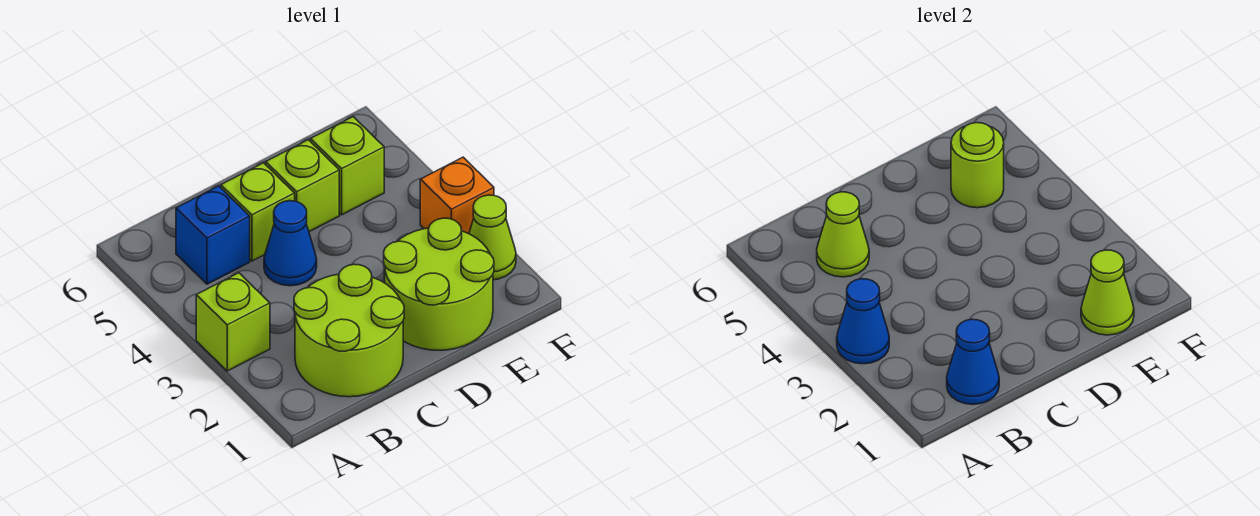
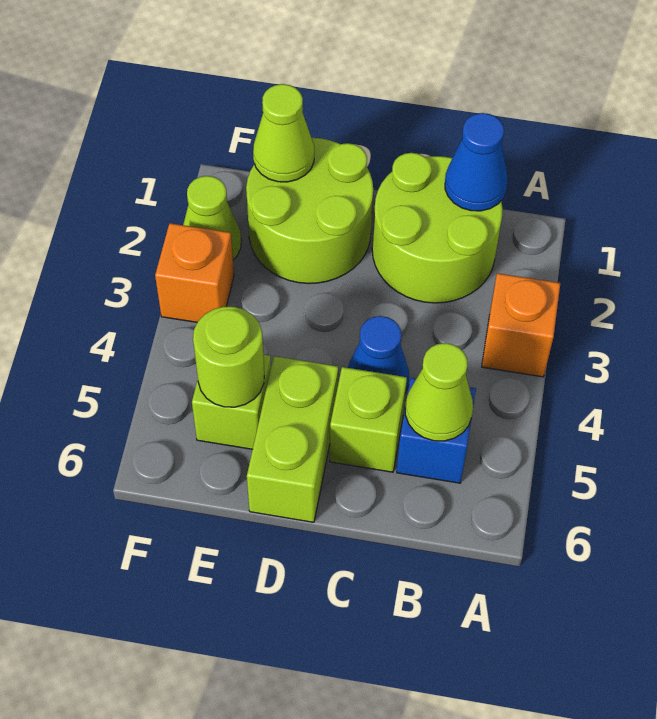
lime brick A3 level 1 -> orange brick A3 level 1
blue cone A3 level 2 -> none
lime brick D5 level 1 -> lime brick D5:D6 level 1

